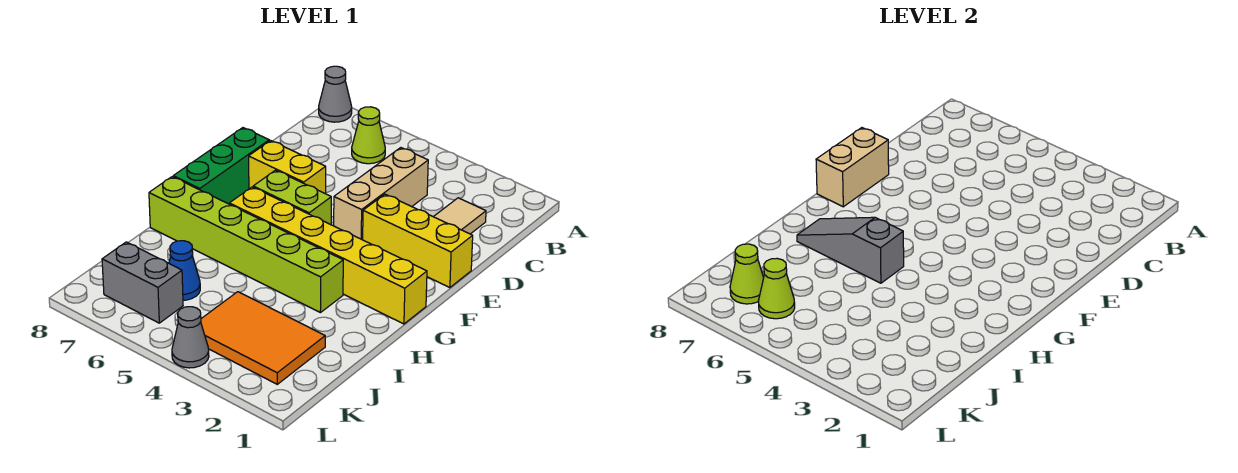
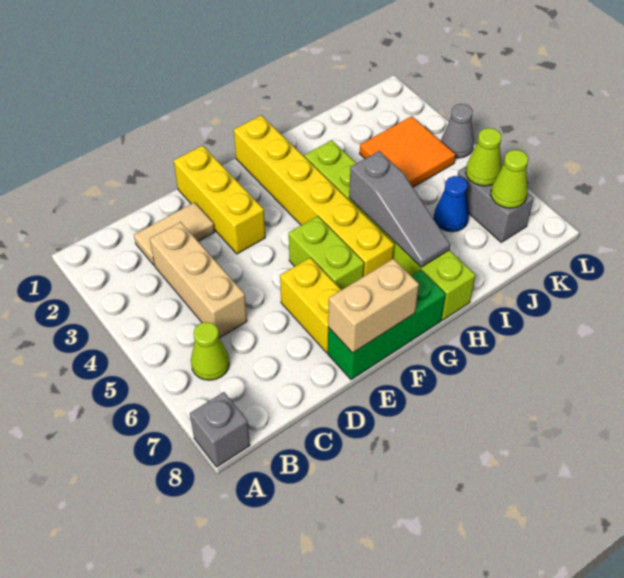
grey cone A8 level 1 -> grey brick A8 level 1
tan brick C4:E4 level 1 -> tan brick C3:C5 level 1
orange tile J2:K4 level 1 -> orange tile J3:K4 level 1

